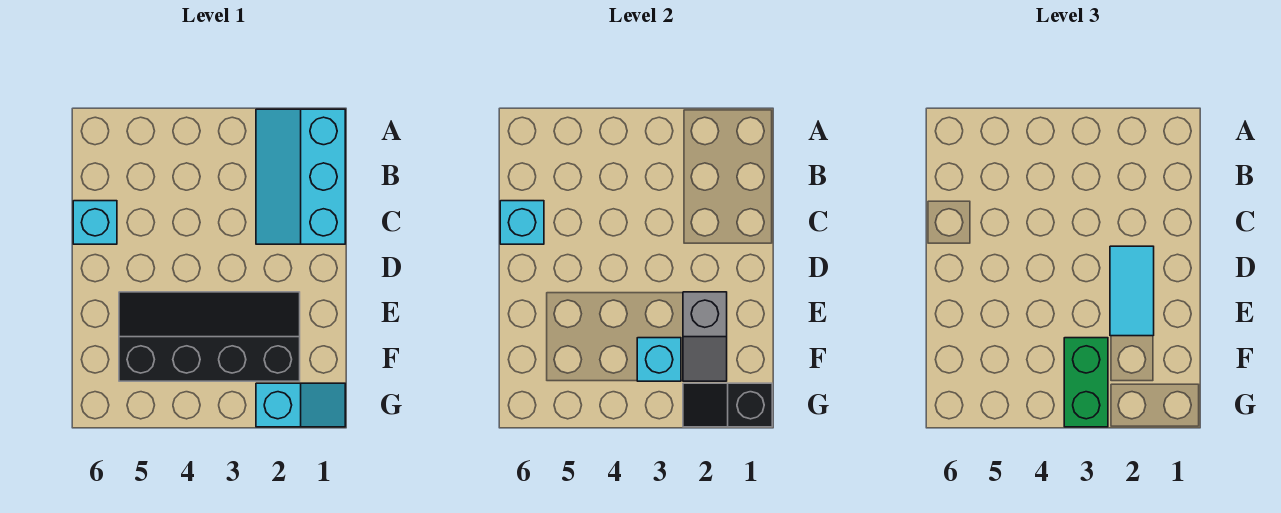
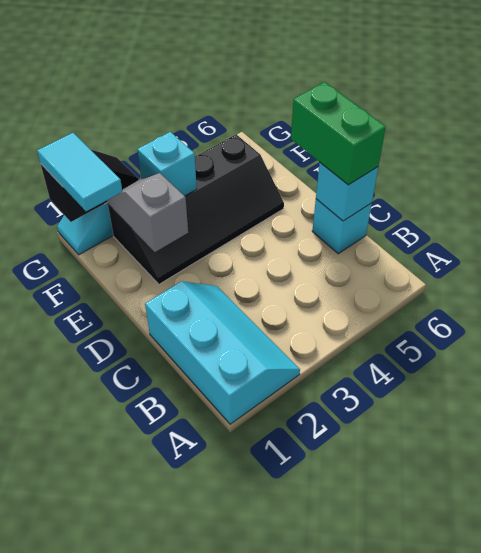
cyan tile D2:E2 level 3 -> cyan tile F1:G1 level 3
green brick F3:G3 level 3 -> green brick C6:D6 level 3

